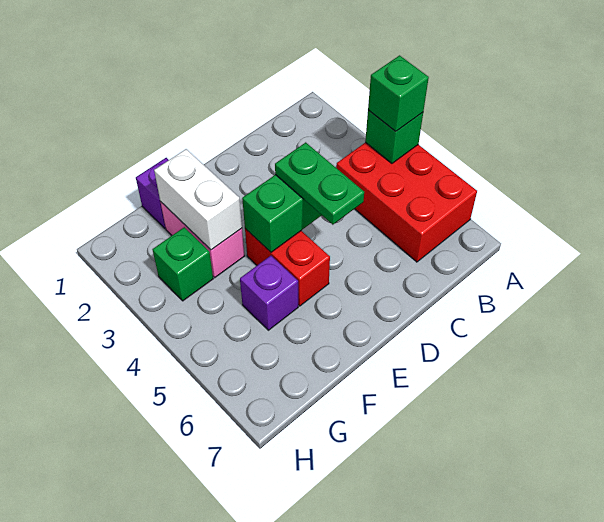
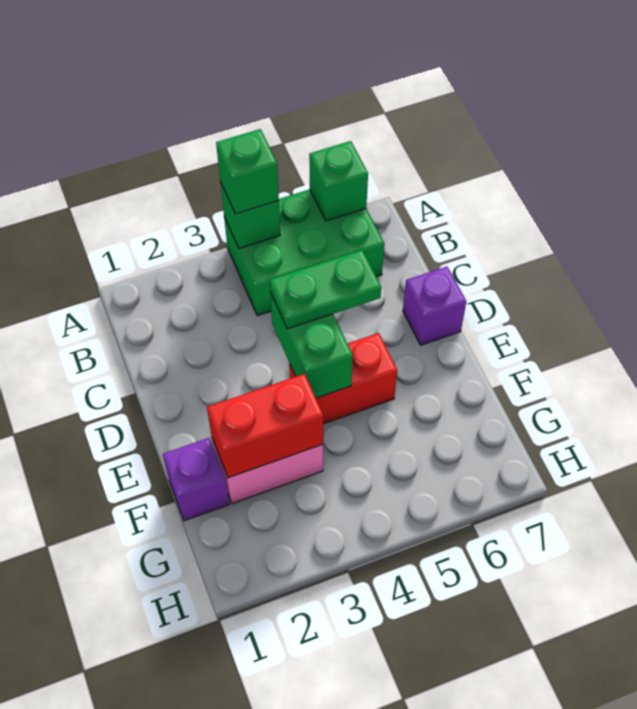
red brick A4:B6 level 1 -> green brick A4:B6 level 1
white brick F2:F3 level 2 -> red brick F2:F3 level 2
purple brick F5 level 1 -> purple brick D7 level 1
green brick G3 level 1 -> green brick A6 level 2

